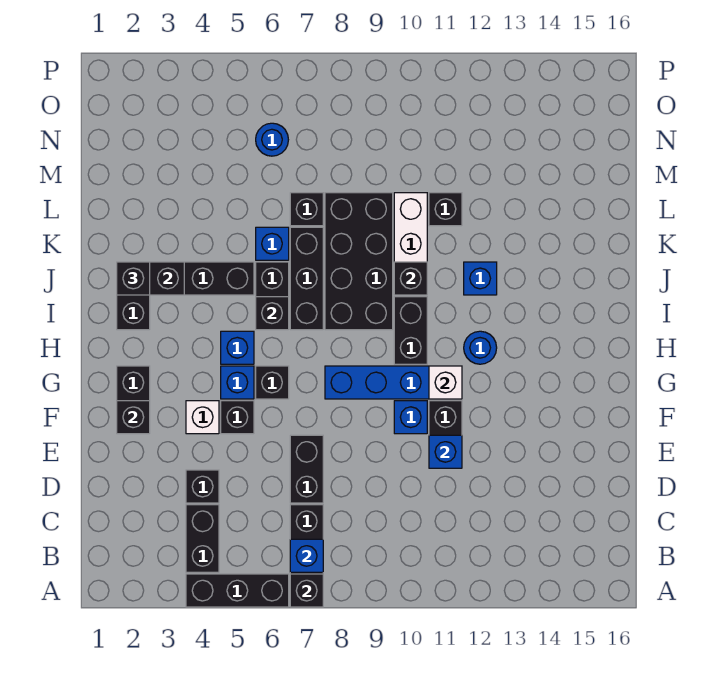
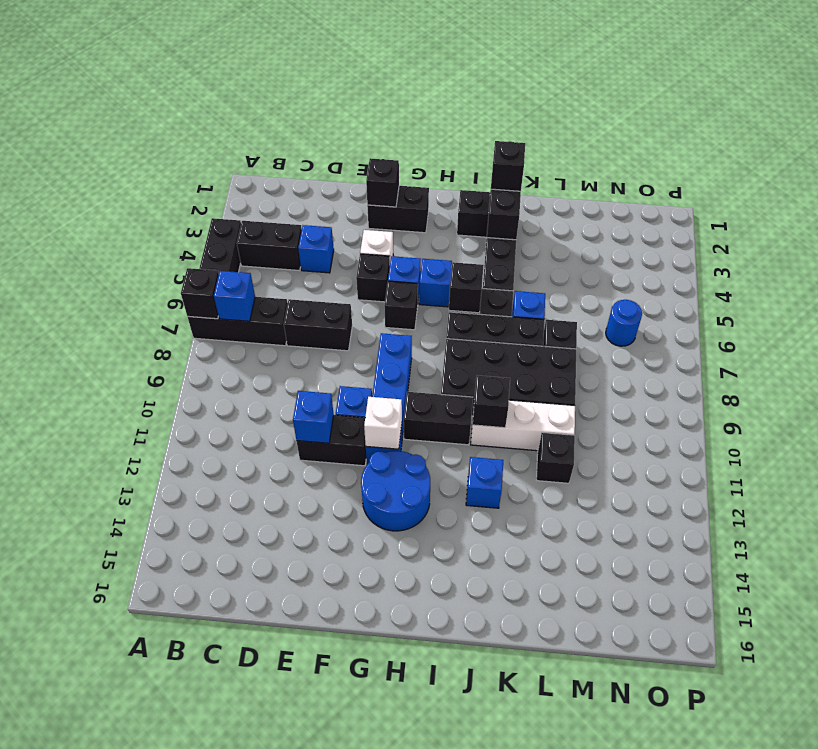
black brick D4 level 1 -> blue brick D4 level 1
blue round brick H12 level 1 -> blue round brick G12:H13 level 1

